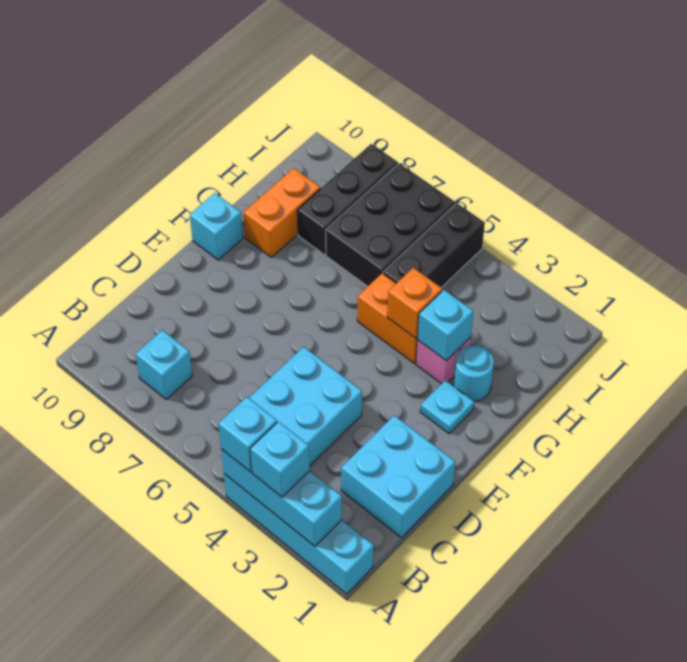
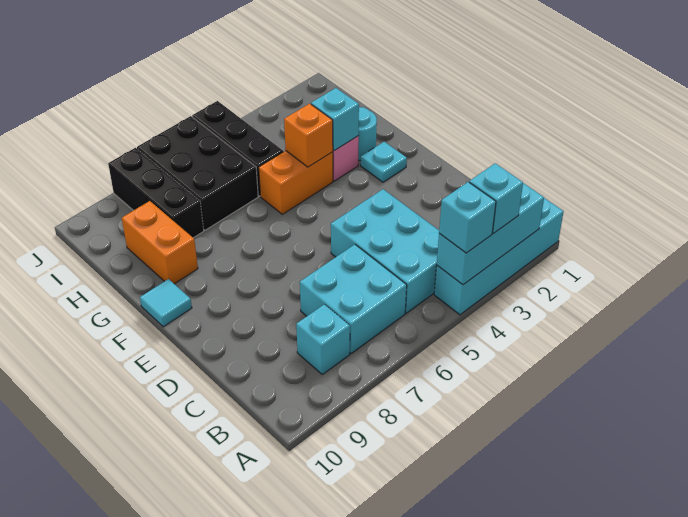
cyan brick C1:D2 level 1 -> cyan brick B6:C7 level 1
cyan brick F10 level 1 -> cyan tile F10 level 1

